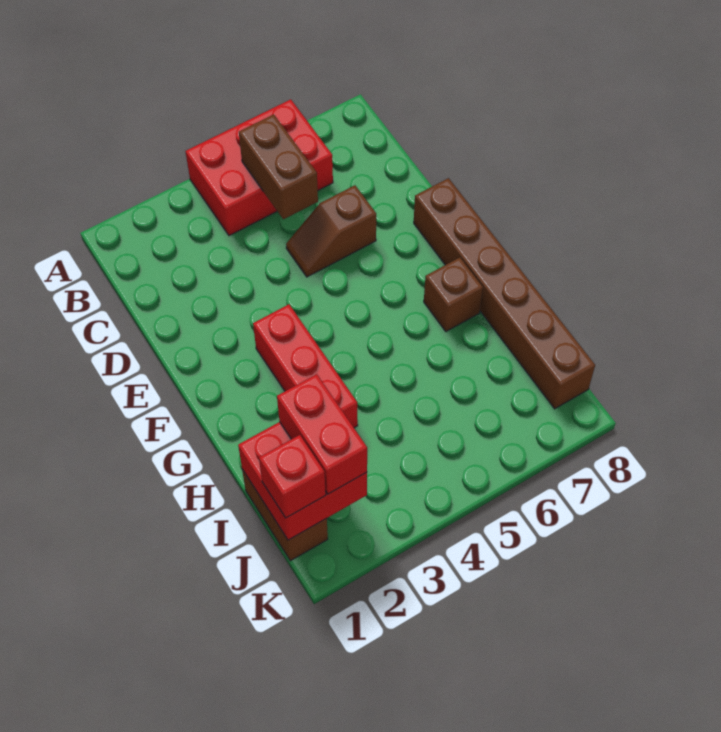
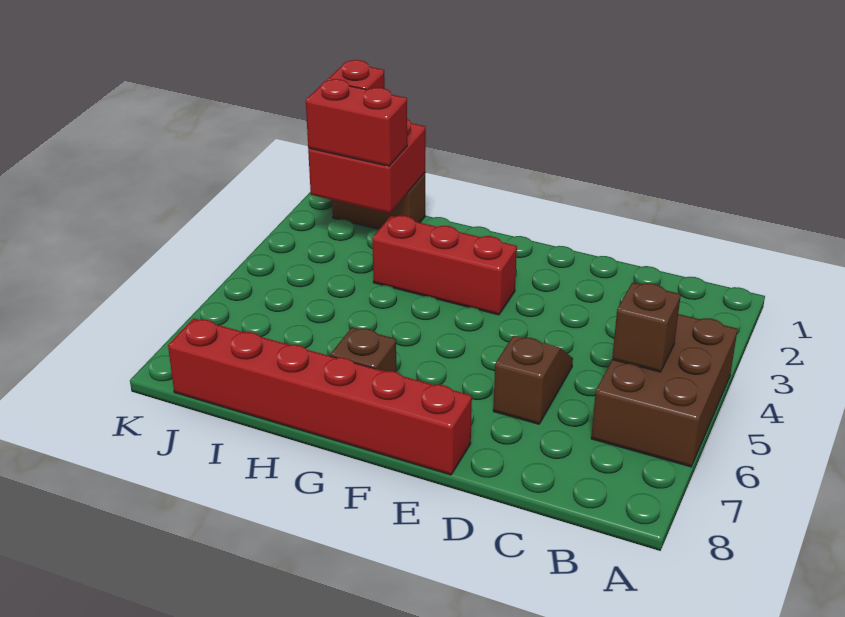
red brick A4:B6 level 1 -> brown brick A4:B6 level 1
brown brick B5:C5 level 2 -> brown brick B5 level 2
brown brick E8:J8 level 1 -> red brick E8:J8 level 1

